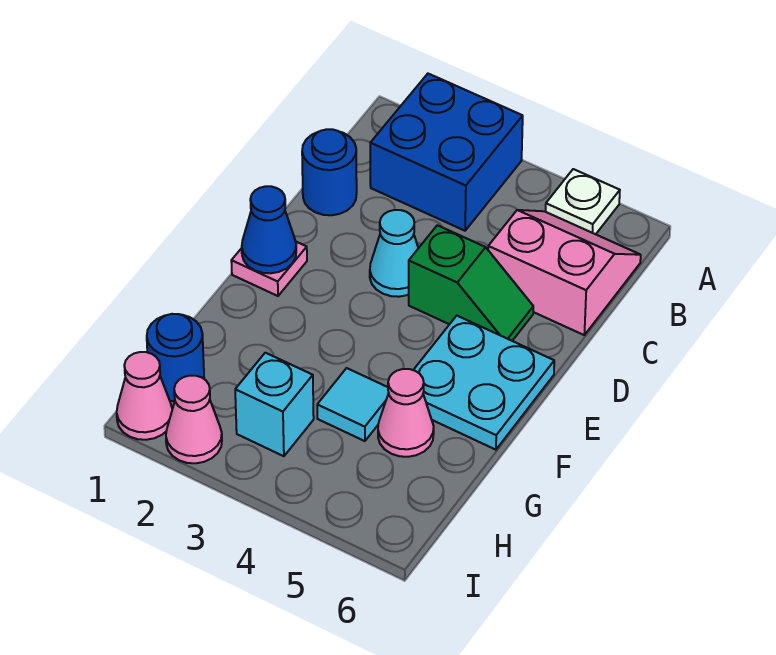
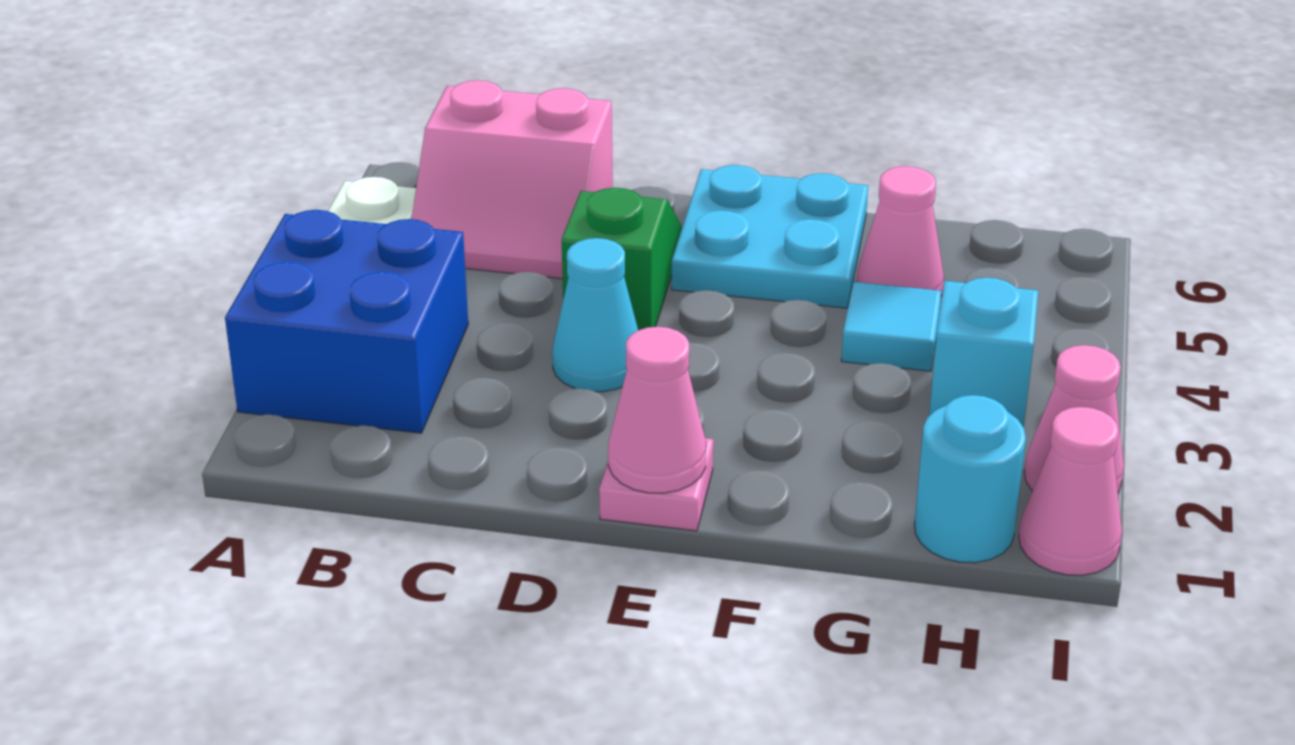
pink slope B5:C6 level 1 top C -> pink slope B5:C6 level 1 top 6
blue round brick C1 level 1 -> none
blue cone E1 level 2 -> pink cone E1 level 2
blue round brick H1 level 1 -> cyan round brick H1 level 1

